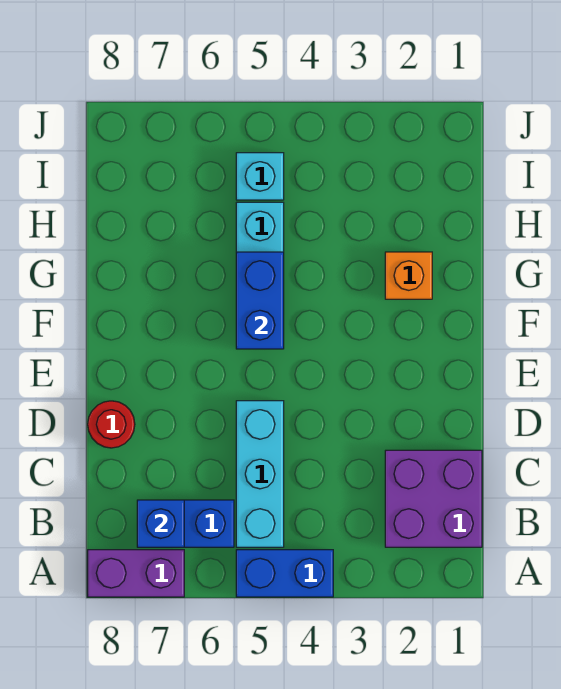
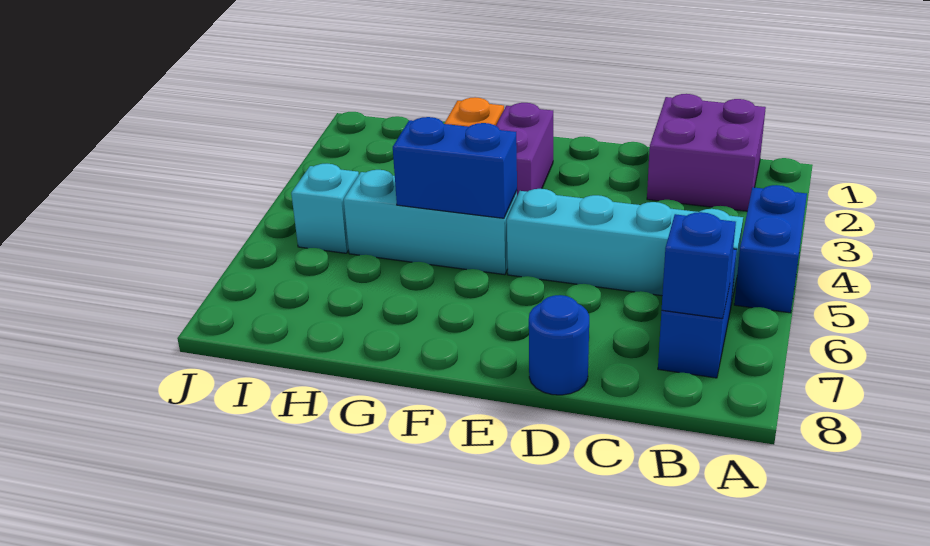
purple brick A7:A8 level 1 -> purple brick F2:F3 level 1
cyan brick B5:D5 level 1 -> cyan brick B5:E5 level 1
red round brick D8 level 1 -> blue round brick D8 level 1

